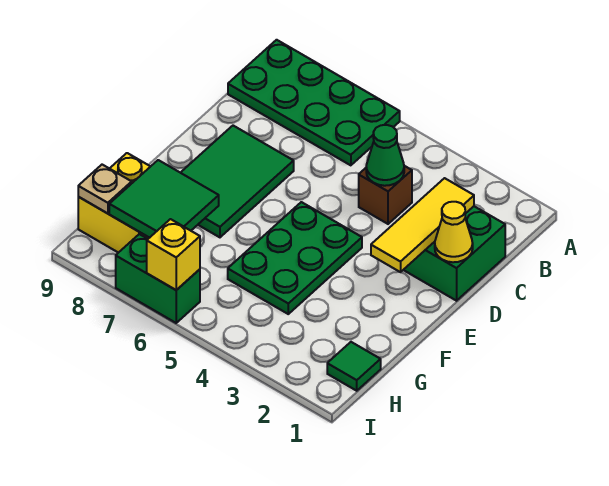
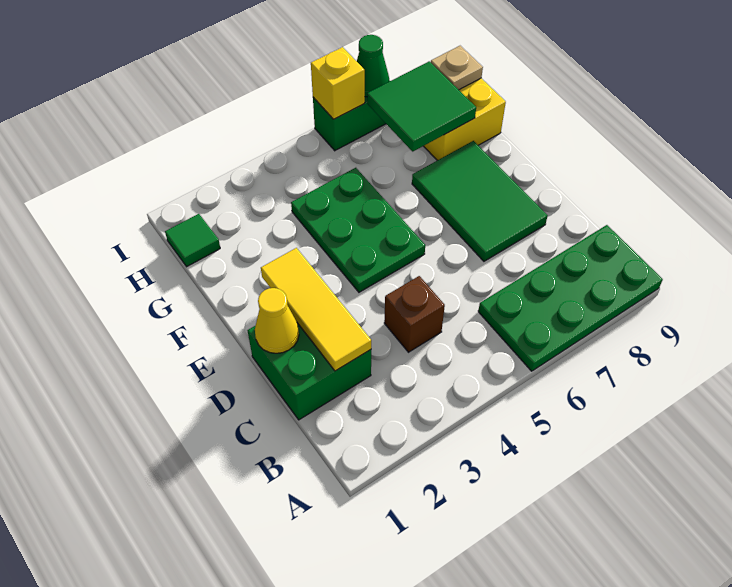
green cone C4 level 2 -> green cone I7 level 2

